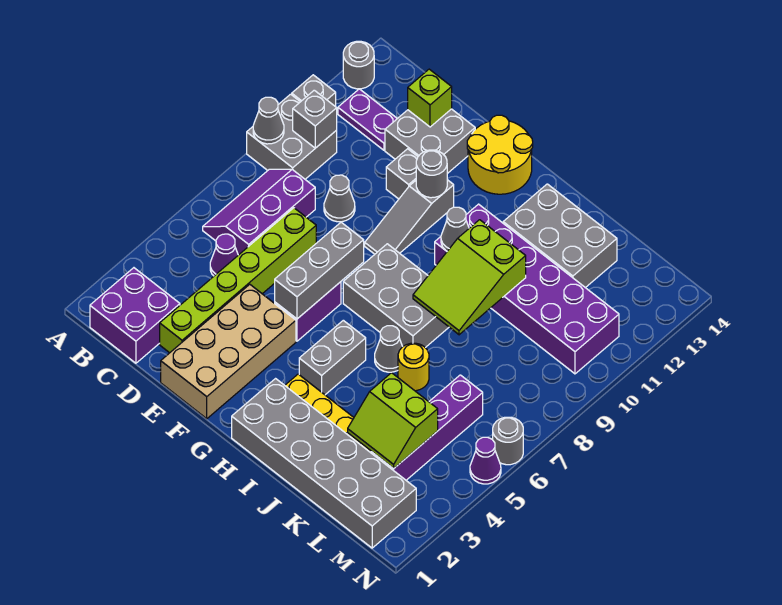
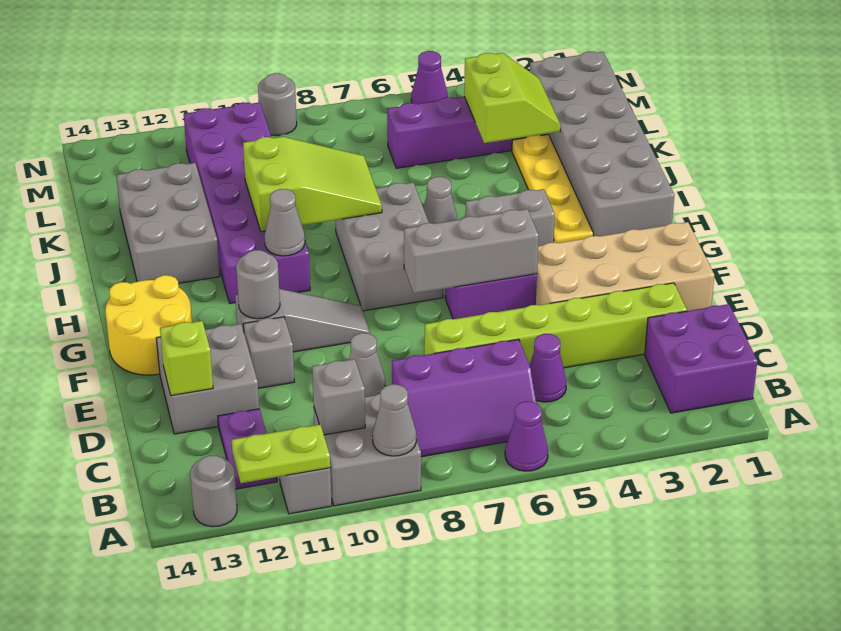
none -> purple cone A6 level 1
none -> lime plate A11:A12 level 2
yellow round brick J6 level 1 -> none
grey round brick N6 level 1 -> grey round brick N9 level 1

